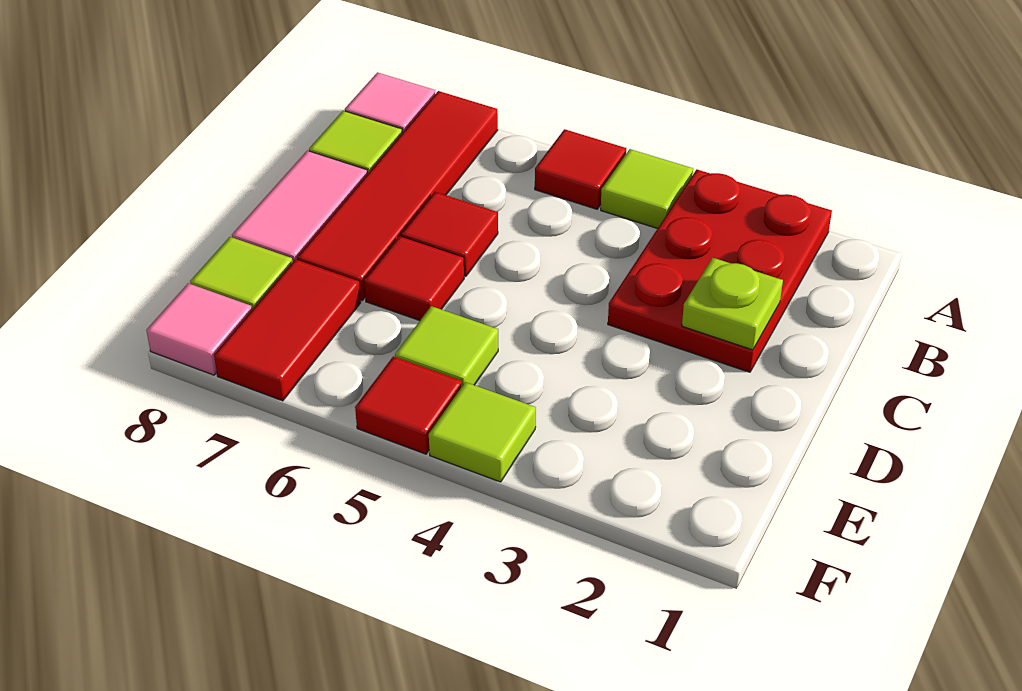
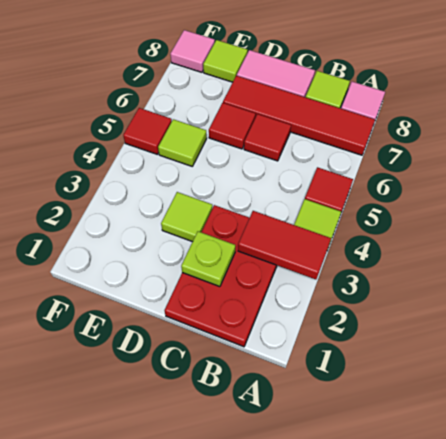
red plate A2:C3 level 1 -> red plate B1:C3 level 1
red tile E7:F7 level 1 -> red tile A3:B3 level 2
lime tile F4 level 1 -> lime tile D3 level 1

